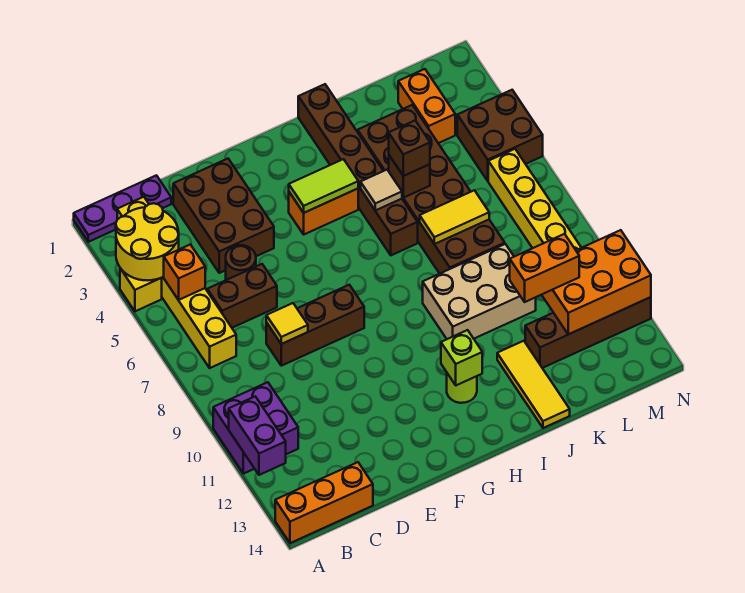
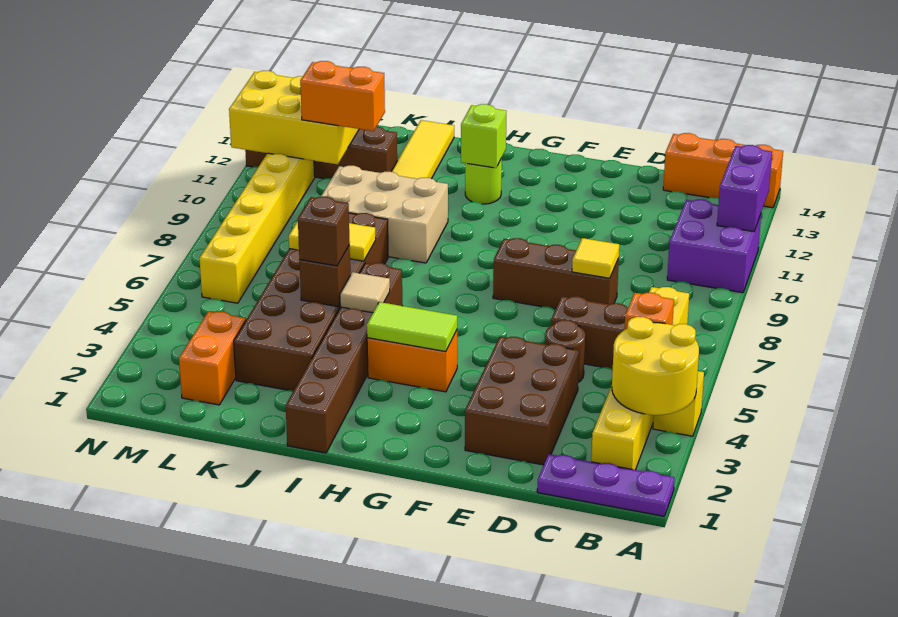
orange brick L11:N12 level 2 -> yellow brick L11:N12 level 2
brown brick M4:N5 level 1 -> none

